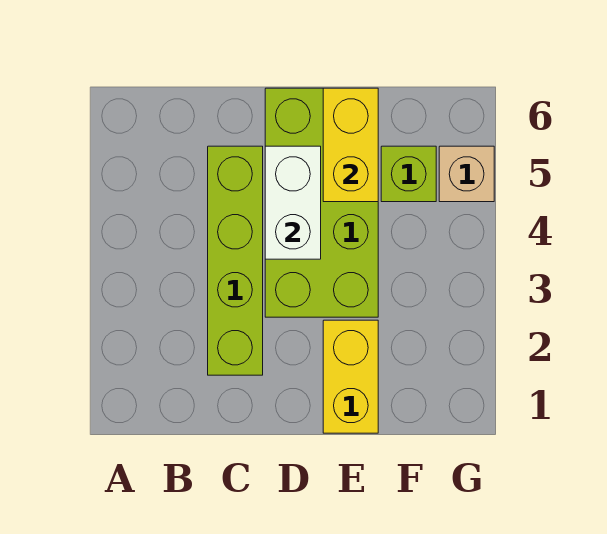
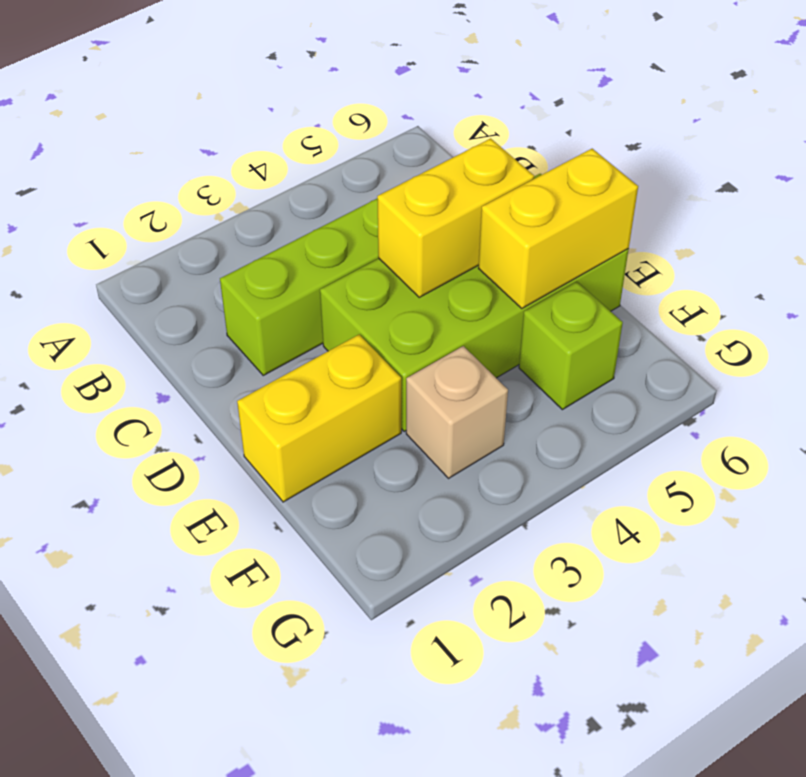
white brick D4:D5 level 2 -> yellow brick D4:D5 level 2
tan brick G5 level 1 -> tan brick F3 level 1

